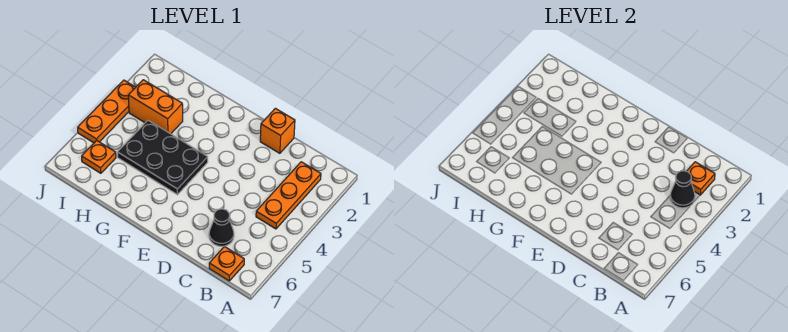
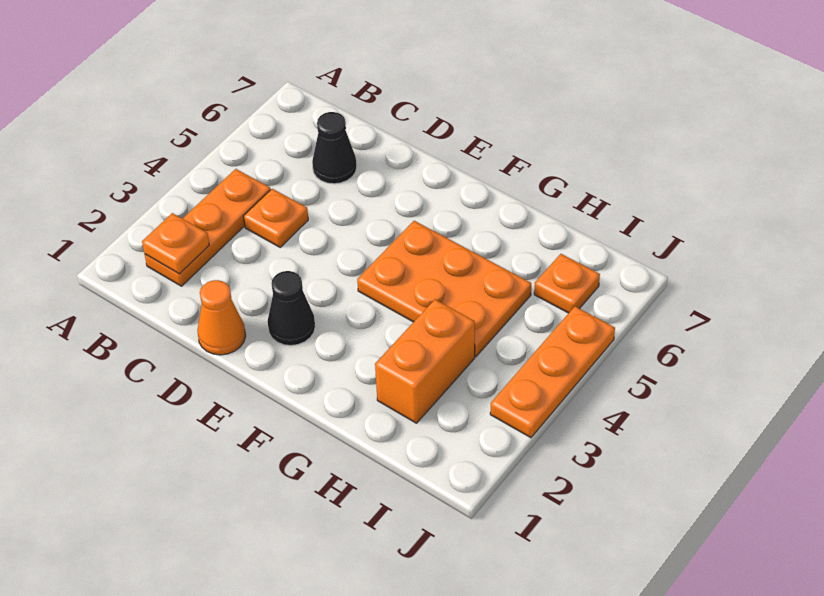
black cone B3 level 2 -> black cone E2 level 1
orange plate B7 level 1 -> orange plate C4 level 1
orange brick D1 level 1 -> orange cone D1 level 1
black plate F4:H5 level 1 -> orange plate F4:H5 level 1
orange brick H3:I3 level 1 -> orange brick H2:H3 level 1

